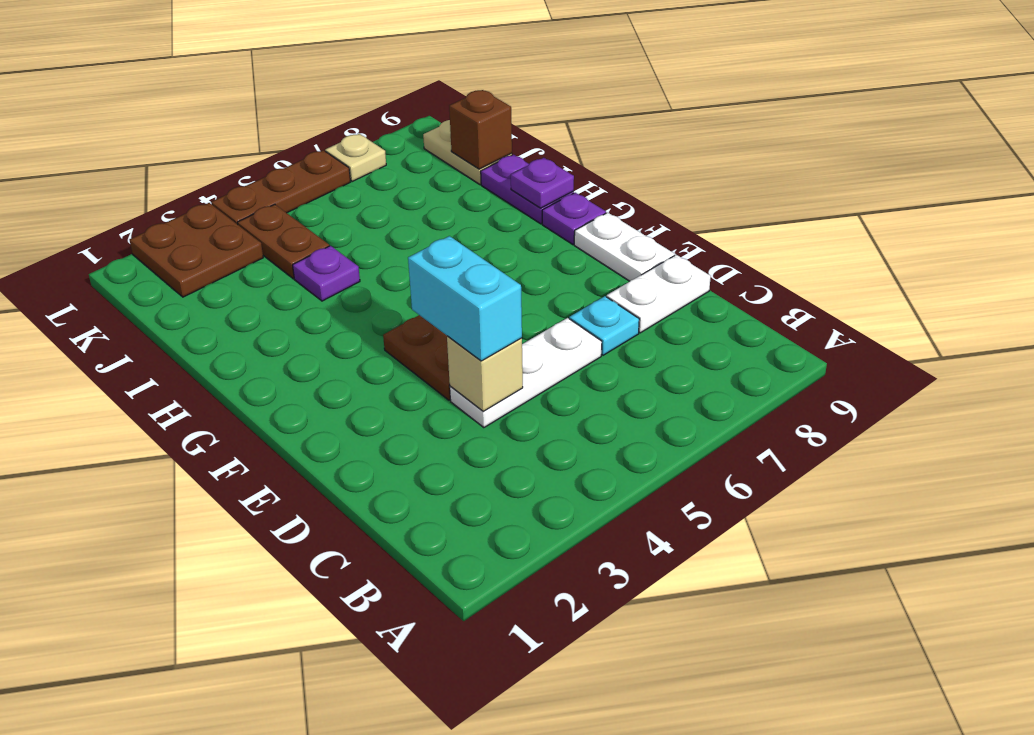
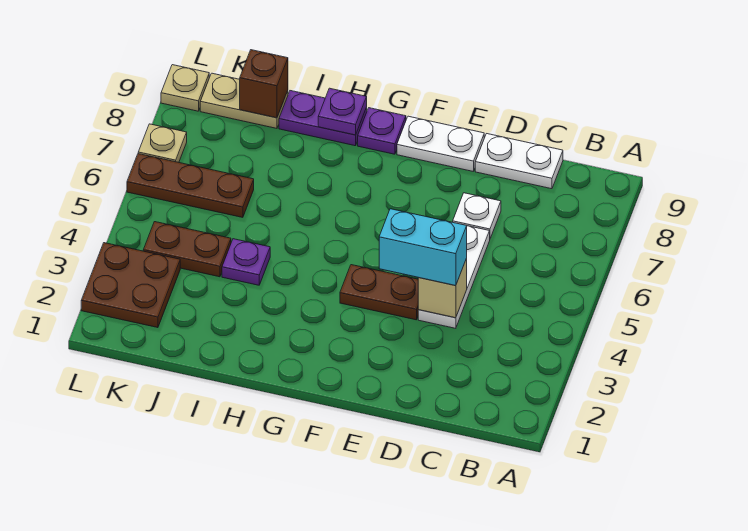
cyan plate D7 level 1 -> white plate D7 level 1
white plate D8:D9 level 1 -> white plate C9:D9 level 1
brown plate L4:L6 level 1 -> brown plate J6:L6 level 1
none -> tan plate L9 level 1

